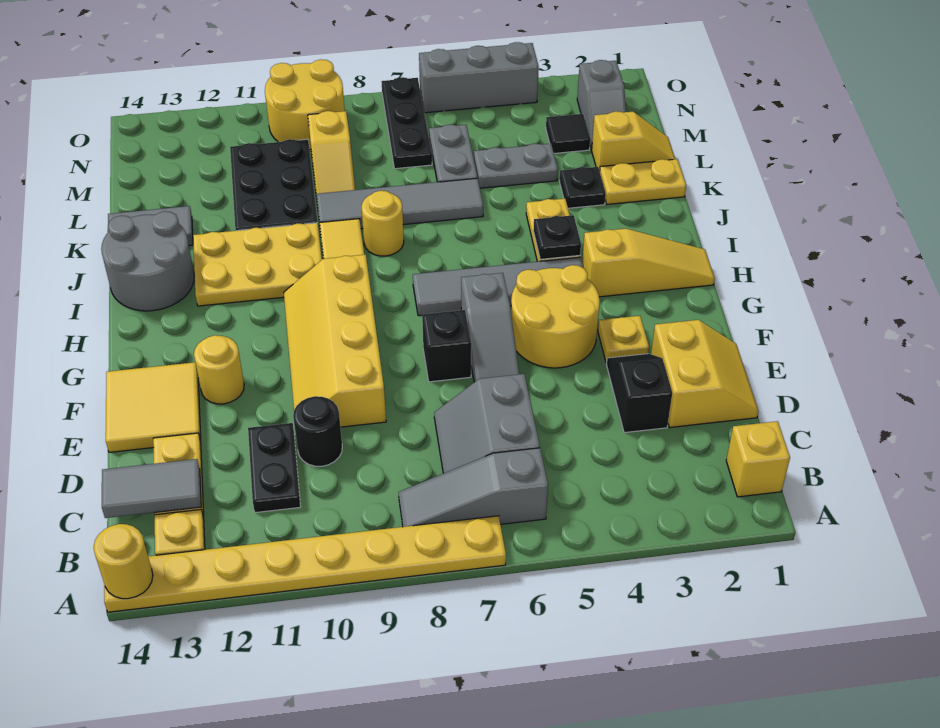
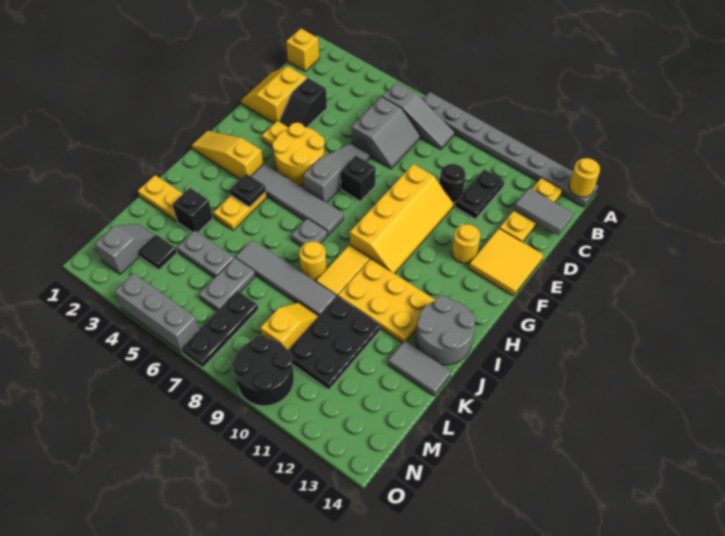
yellow plate A7:A14 level 1 -> grey plate A7:A14 level 1
none -> grey plate I7 level 1
black plate K3 level 1 -> black brick K3 level 1
yellow slope L1:L2 level 1 top 2 -> none
yellow round brick N9:O10 level 1 -> black round brick N9:O10 level 1

